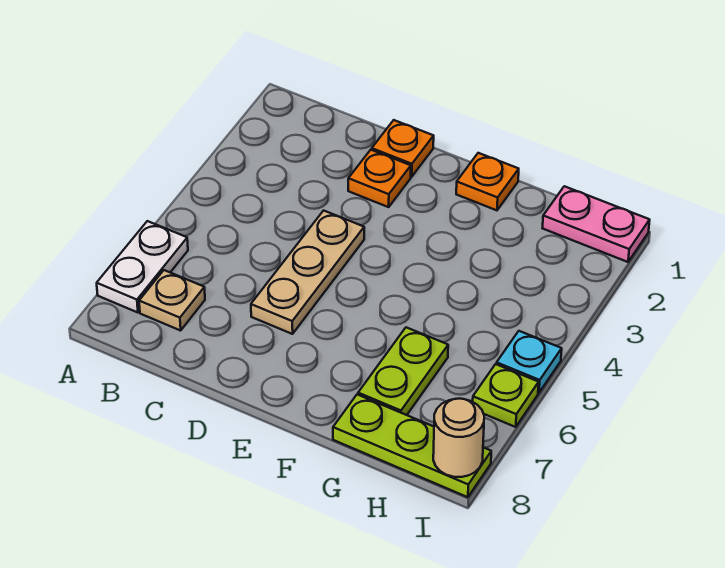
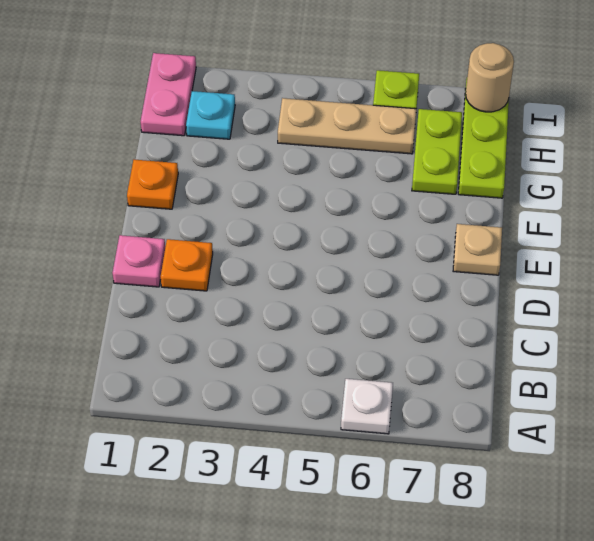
white plate A6:A7 level 1 -> white plate A6 level 1
tan plate B7 level 1 -> tan plate E8 level 1
orange plate D1 level 1 -> pink plate D1 level 1
tan plate D4:D6 level 1 -> tan plate H4:H6 level 1
lime plate G6:G7 level 1 -> lime plate G7:H7 level 1
cyan plate I5 level 1 -> cyan plate H2 level 1

